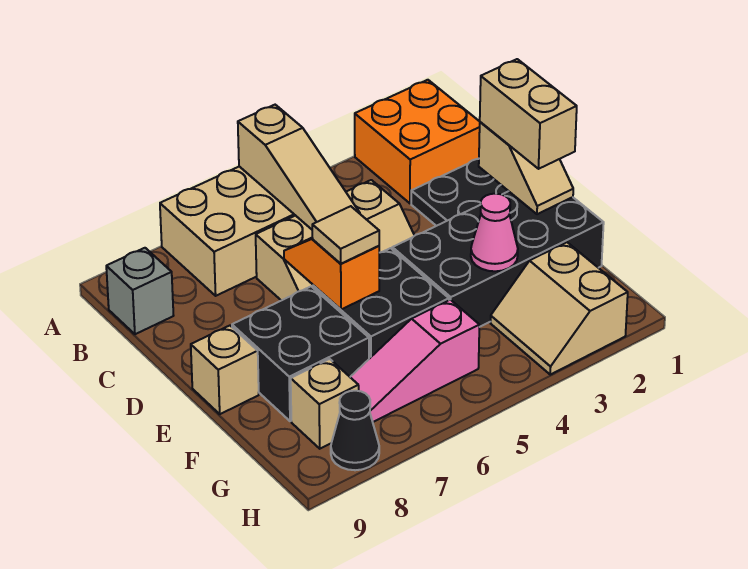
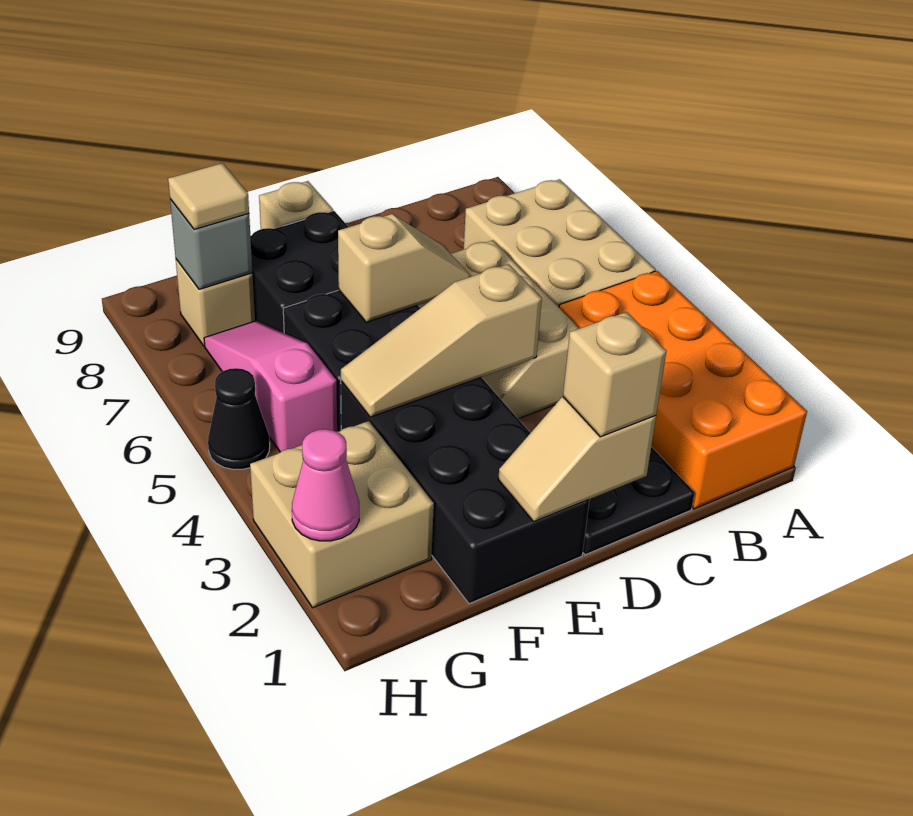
orange brick A1:B2 level 1 -> orange brick A1:B4 level 1
tan slope A5:C5 level 2 top A -> tan slope D4:F4 level 2 top D
grey brick B9 level 1 -> grey brick G8 level 2
tan brick D1:E1 level 3 -> tan brick D1 level 3
orange slope D6:E6 level 2 top E -> tan slope D6:E6 level 2 top E
tan tile E6 level 3 -> tan tile G8 level 3
pink cone F3 level 2 -> pink cone H2 level 2
tan slope G2:H3 level 1 top 2 -> tan brick G2:H3 level 1
black cone H8 level 1 -> black cone H5 level 1

